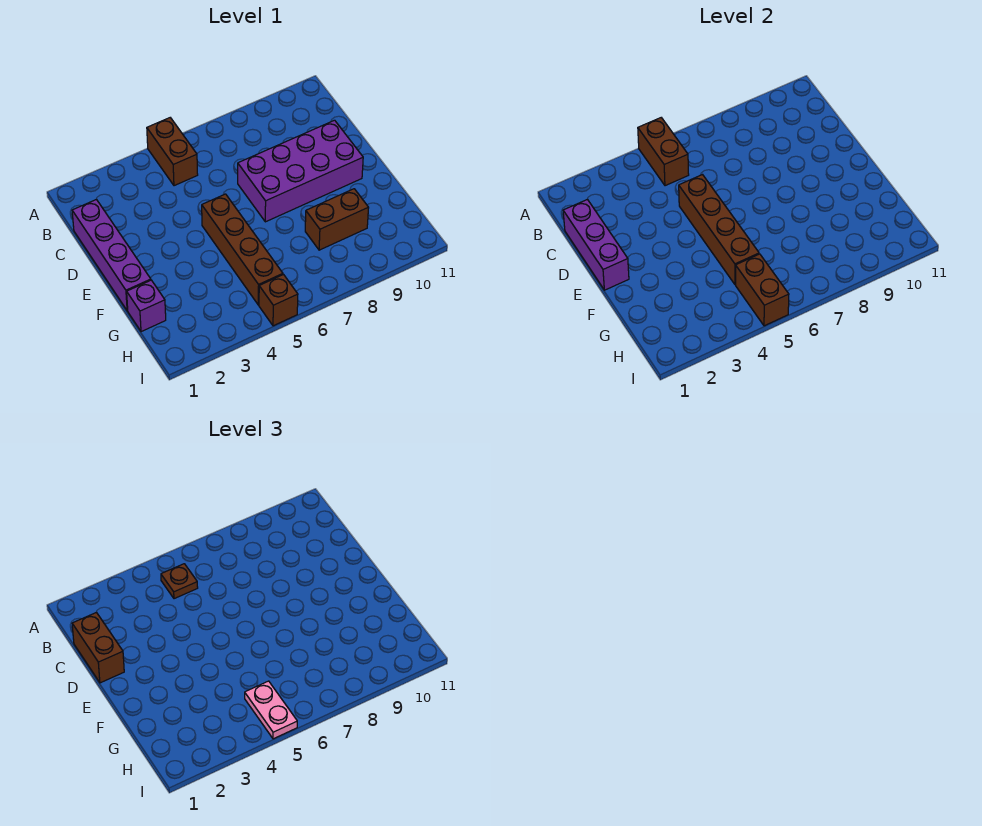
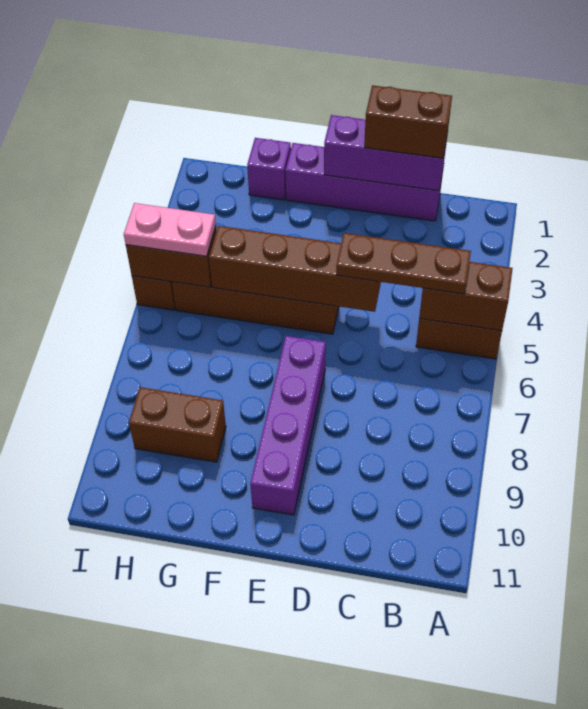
brown plate B5 level 3 -> brown plate B5:D5 level 3
purple brick D7:E10 level 1 -> purple brick E7:E10 level 1
brown brick G8:G9 level 1 -> brown brick G9:H9 level 1

